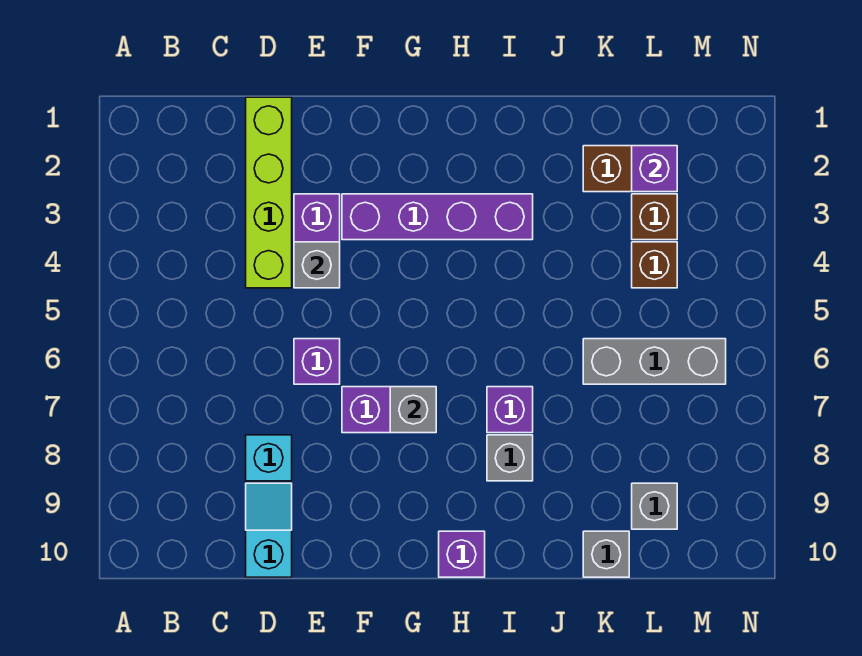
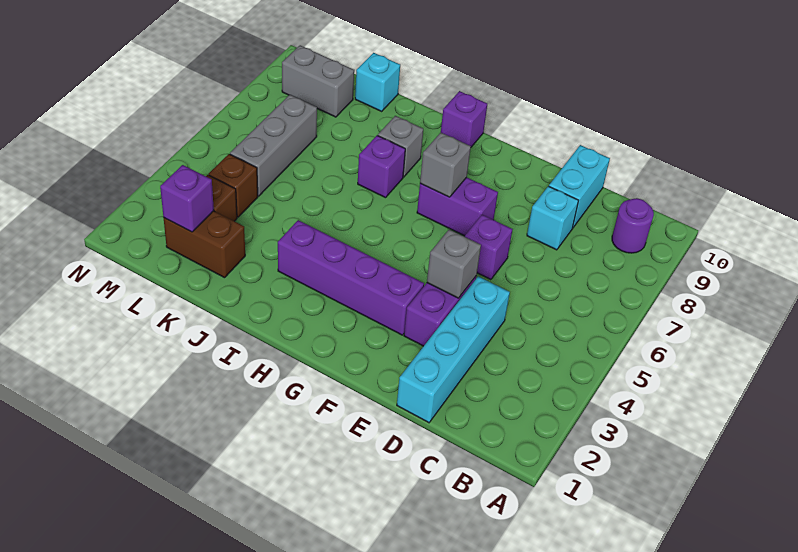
none -> purple round brick B9 level 1
lime brick D1:D4 level 1 -> cyan brick D1:D4 level 1
cyan slope D9:D10 level 1 top 10 -> cyan brick D9:D10 level 1
grey brick K6:M6 level 1 -> grey brick L5:L7 level 1
grey brick K10 level 1 -> cyan brick K10 level 1
grey brick L9 level 1 -> grey brick L9:M9 level 1

